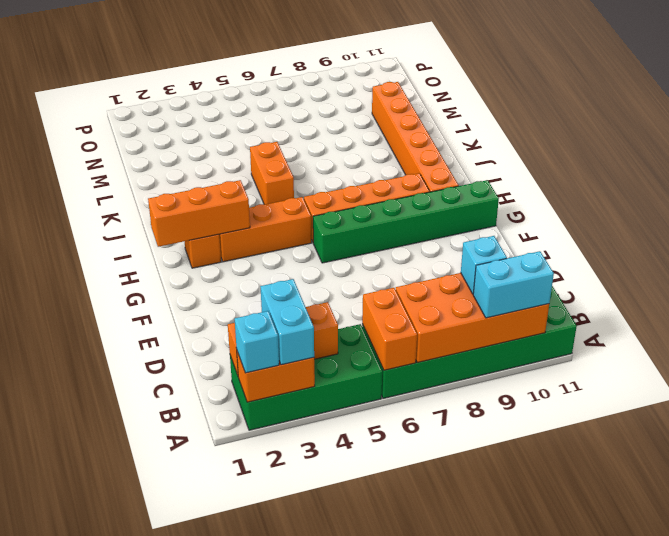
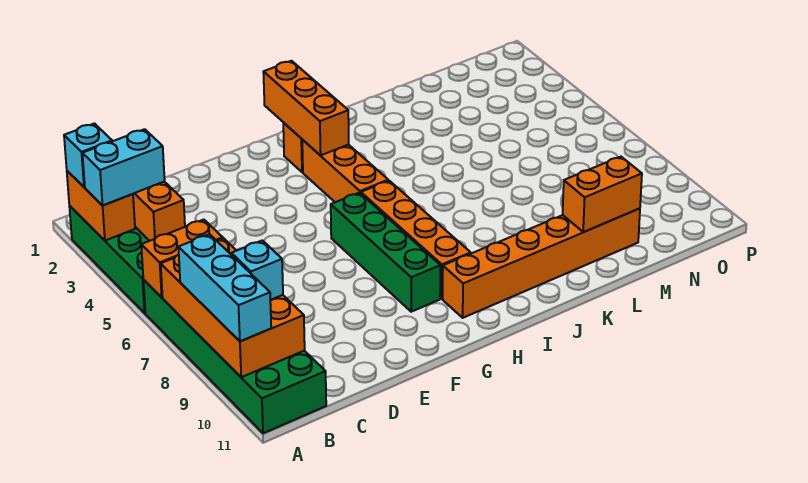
cyan brick A9:A10 level 3 -> cyan brick A8:A10 level 3
green brick G6:G11 level 1 -> green brick G6:G9 level 1
orange brick J5:K5 level 1 -> orange brick L10:M10 level 2

